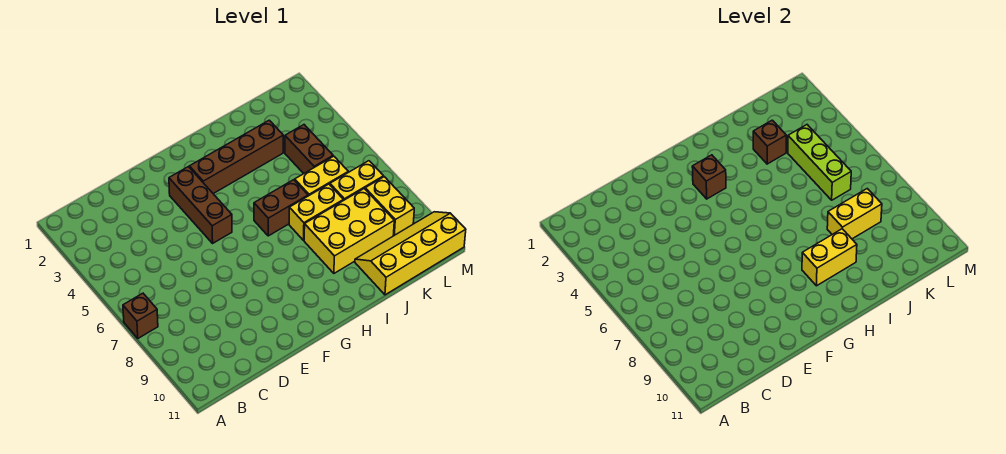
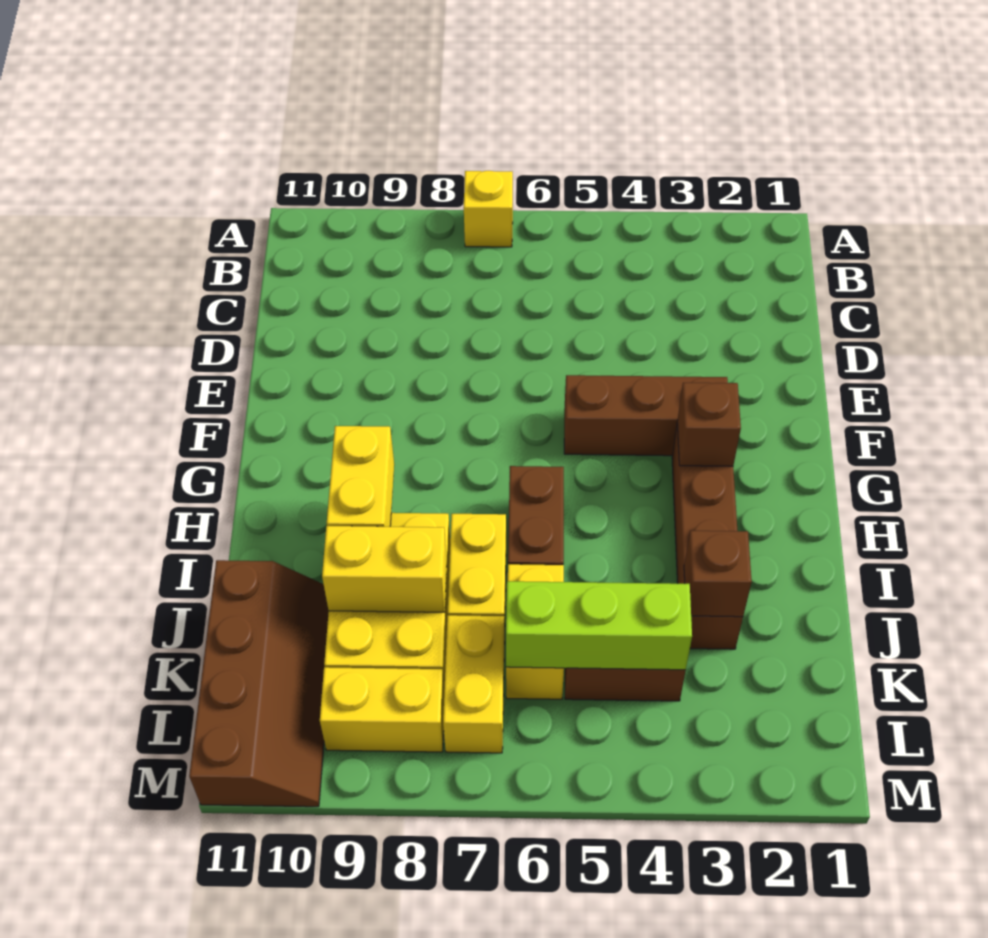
brown brick A7 level 1 -> yellow brick A7 level 1
yellow brick J8:K8 level 2 -> yellow brick J8:J9 level 2
yellow slope J10:M11 level 1 top 11 -> brown slope J10:M11 level 1 top 11

